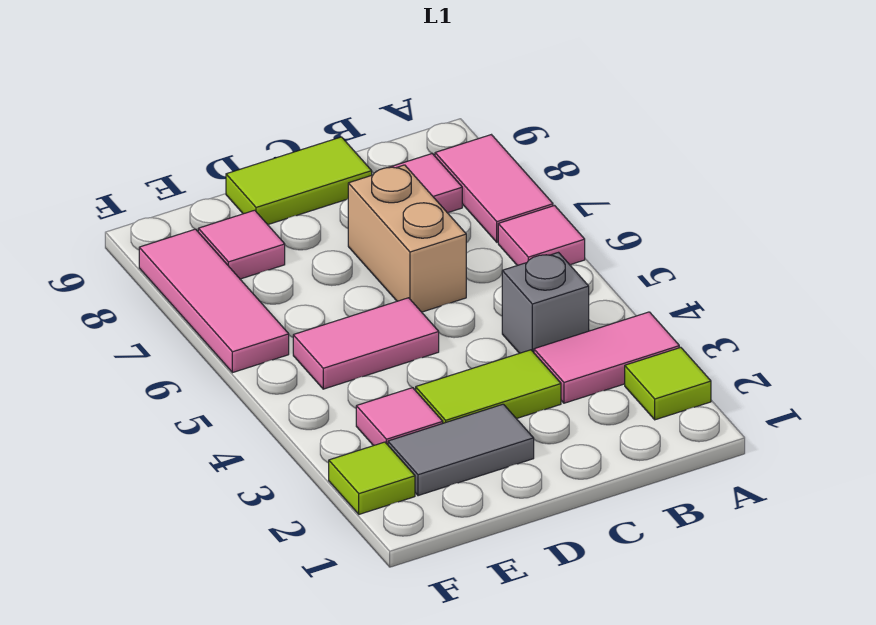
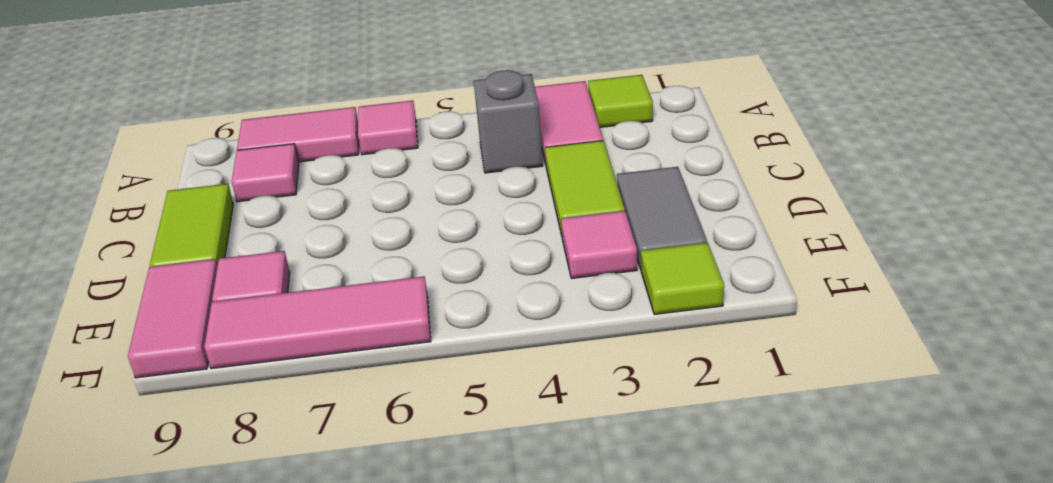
tan brick C6:C7 level 1 -> none
pink tile D5:E5 level 1 -> pink tile E9:F9 level 1

